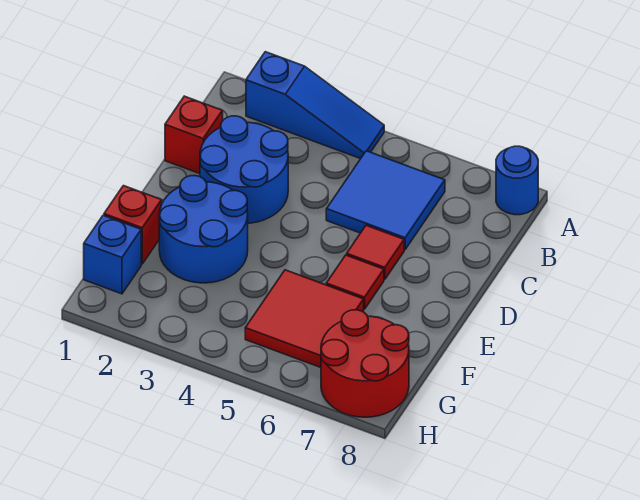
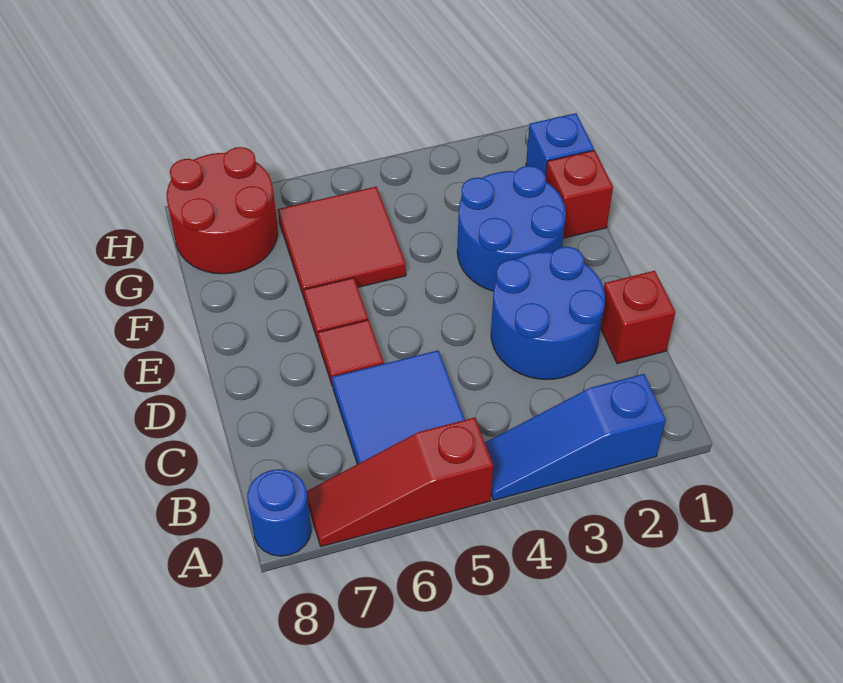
none -> red slope A5:A7 level 1 top 5

